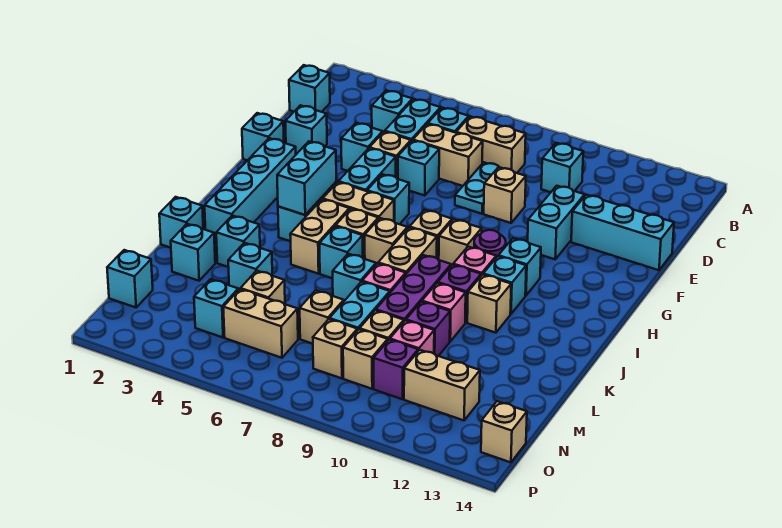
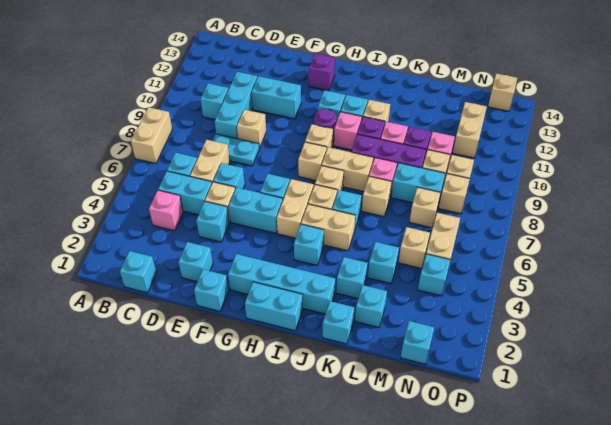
cyan brick C4 level 1 -> pink brick C4 level 1
tan brick C7:C8 level 1 -> tan brick A7:A8 level 1
cyan brick E12:E14 level 1 -> cyan brick D9:D11 level 1
cyan brick H4:I4 level 2 -> cyan brick H1:I1 level 1
cyan brick K7 level 1 -> tan brick K7 level 1
purple brick N10 level 1 -> purple brick G13 level 1

